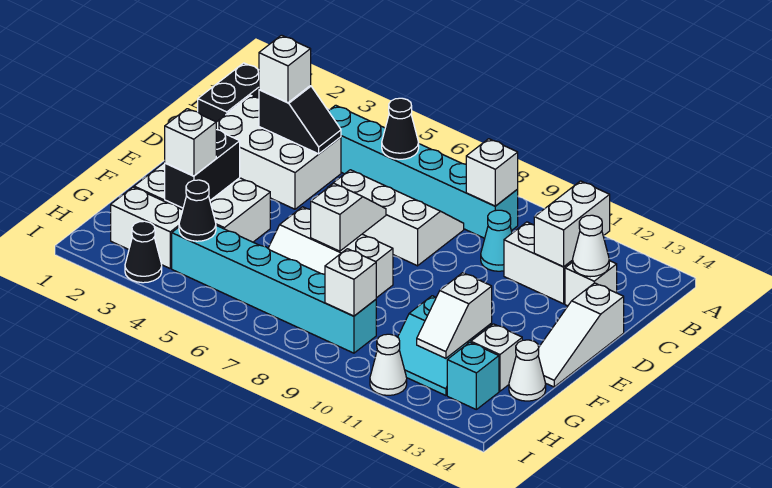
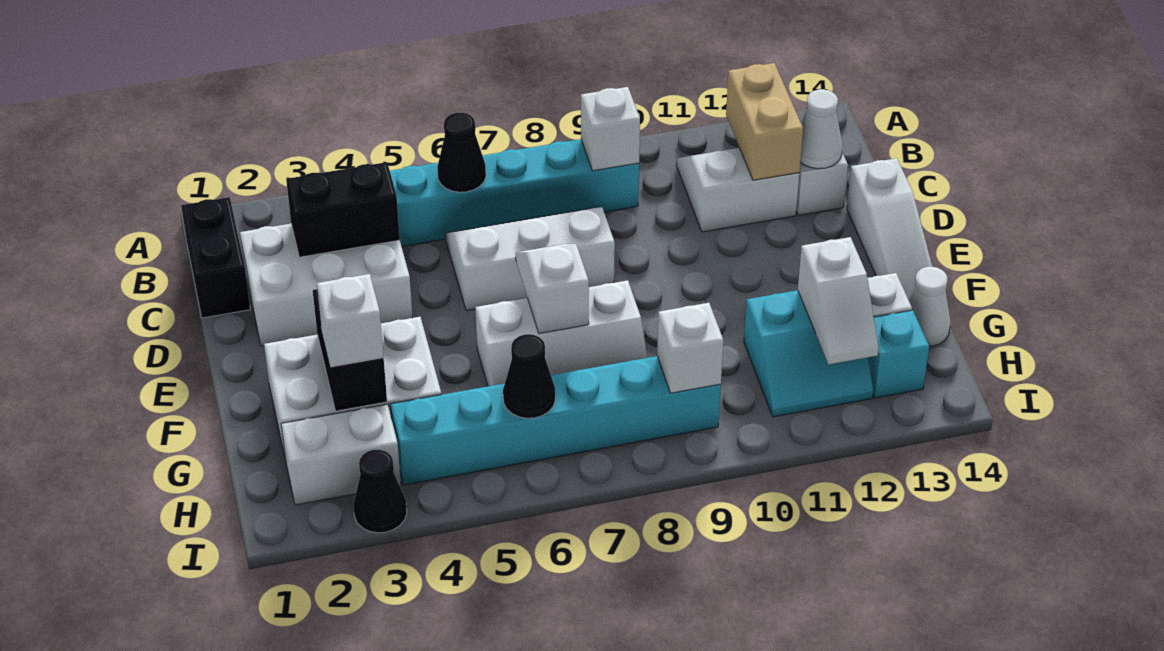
white brick B12:C12 level 2 -> tan brick B12:C12 level 2
black slope C3:C4 level 2 top 3 -> black brick C3:C4 level 2
white brick C3 level 3 -> none
cyan cone C10 level 1 -> none
black cone H4 level 2 -> black cone H6 level 2
white cone I11 level 1 -> none

